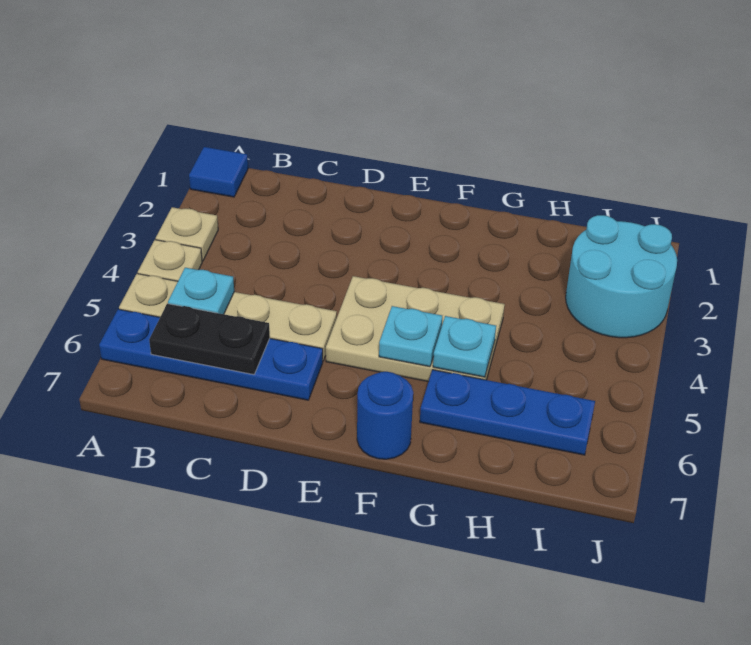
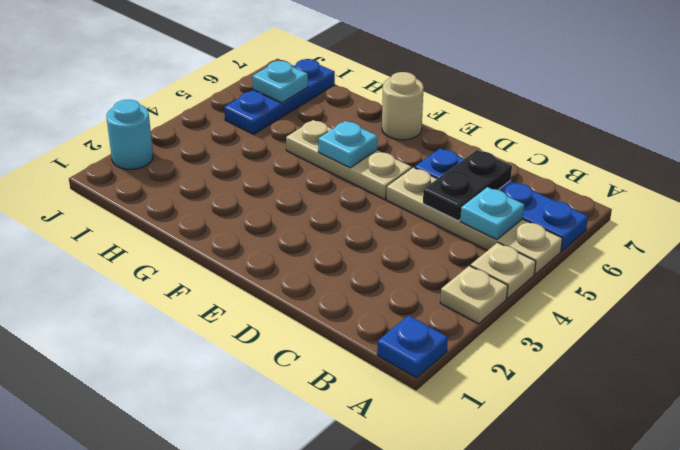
blue tile A1 level 1 -> blue plate A1 level 1
black plate B6:C6 level 2 -> black plate C5:C6 level 2
tan plate E4:G5 level 1 -> tan plate E5:G5 level 1
blue round brick F7 level 1 -> tan round brick F7 level 1
cyan plate G5 level 2 -> cyan plate I6 level 2
blue plate G6:I6 level 1 -> blue plate I5:I7 level 1
cyan round brick I2:J3 level 1 -> cyan round brick J2 level 1

